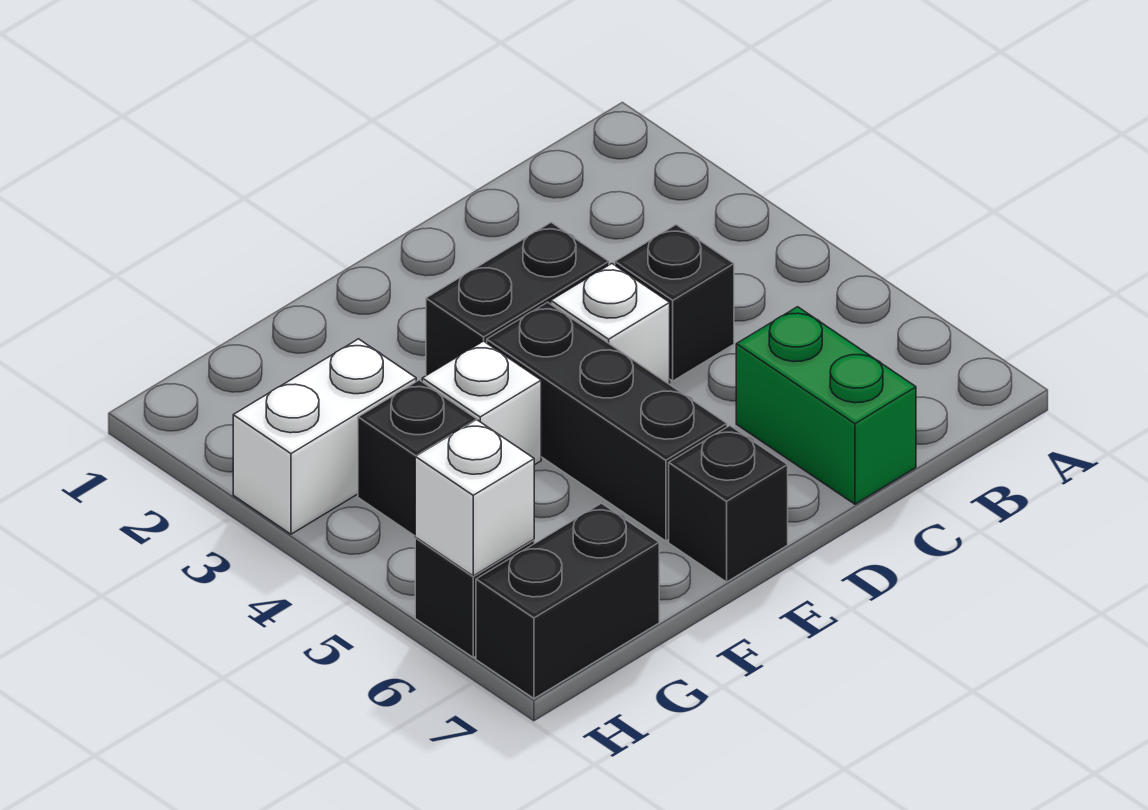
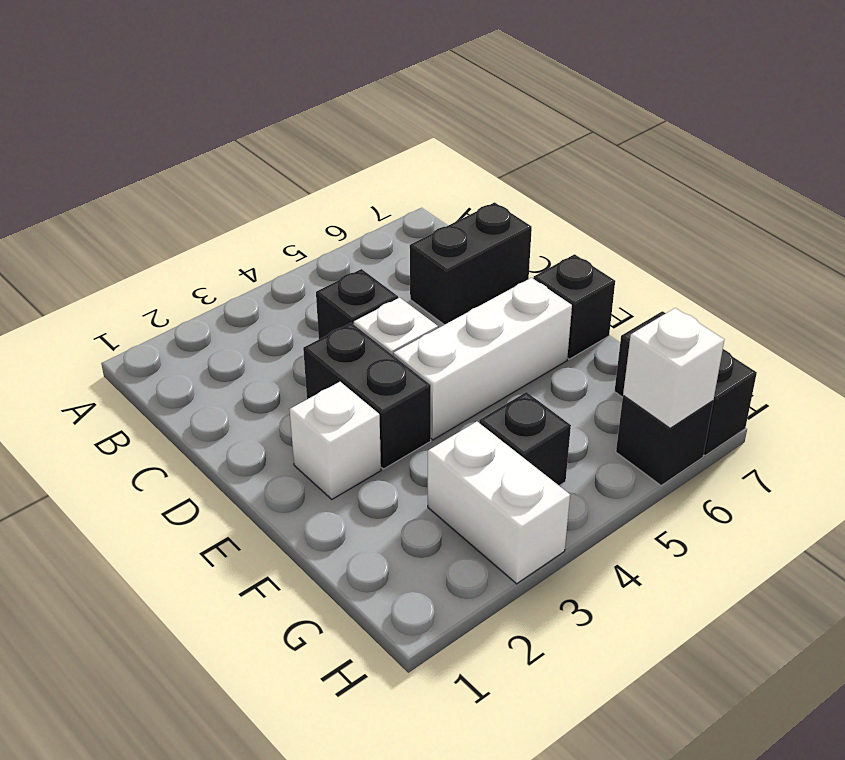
green brick C6:C7 level 1 -> black brick C6:C7 level 1
black brick E4:E6 level 1 -> white brick E4:E6 level 1
white brick F4 level 1 -> white brick E2 level 1

